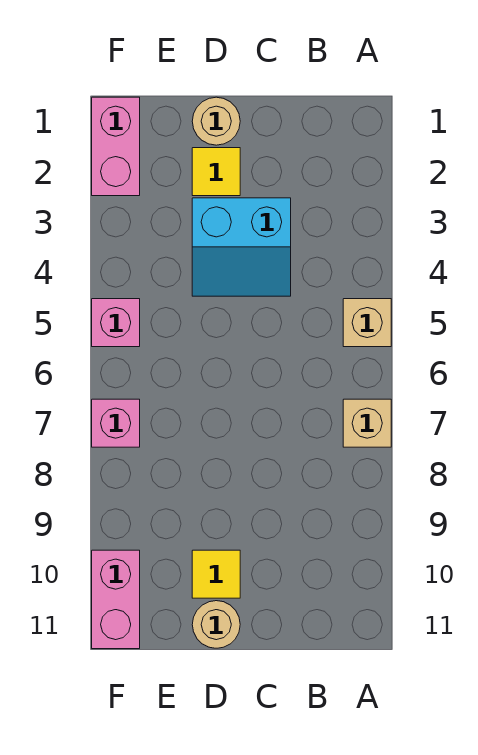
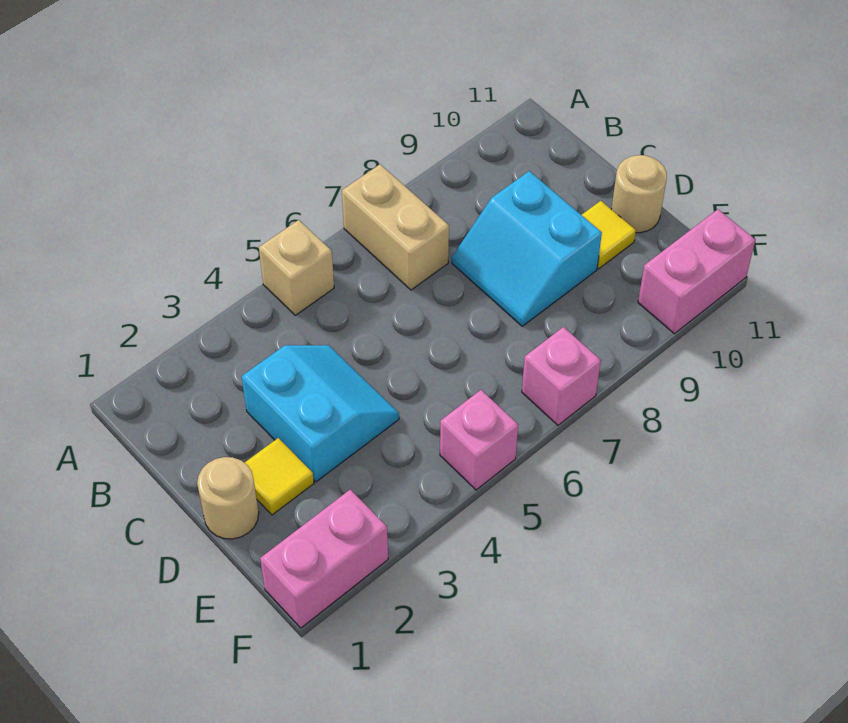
tan brick A7 level 1 -> tan brick A7:B7 level 1
none -> cyan slope C8:D9 level 1 top 9

